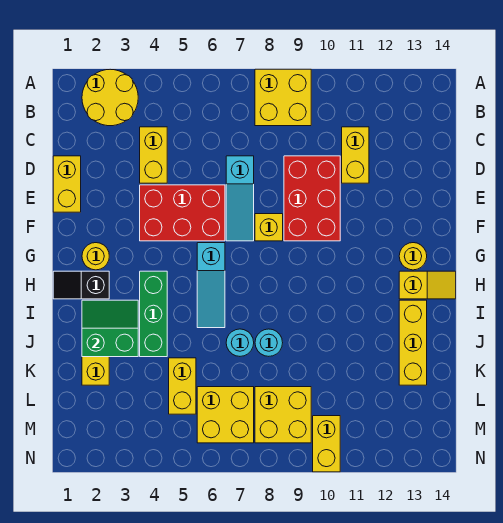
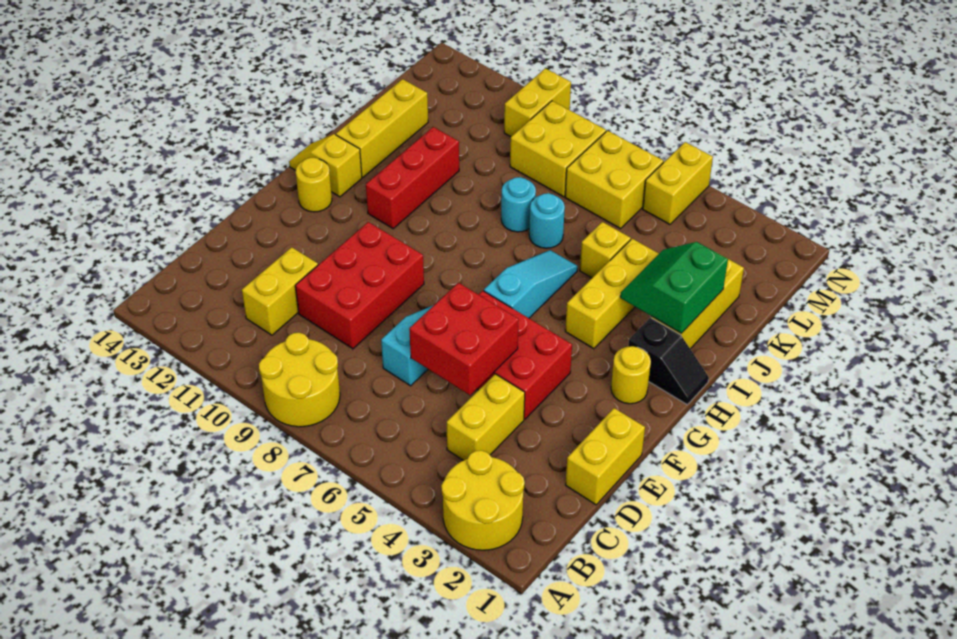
yellow brick A8:B9 level 1 -> yellow round brick A8:B9 level 1
none -> red brick D5:E6 level 2
yellow brick F8 level 1 -> yellow brick J5 level 1
green brick H4:J4 level 1 -> yellow brick H4:J4 level 1
none -> red brick H11:J11 level 1
green slope I2:J3 level 2 top J -> green slope I2:J3 level 2 top 2
yellow brick K5:L5 level 1 -> yellow brick M5:N5 level 1

